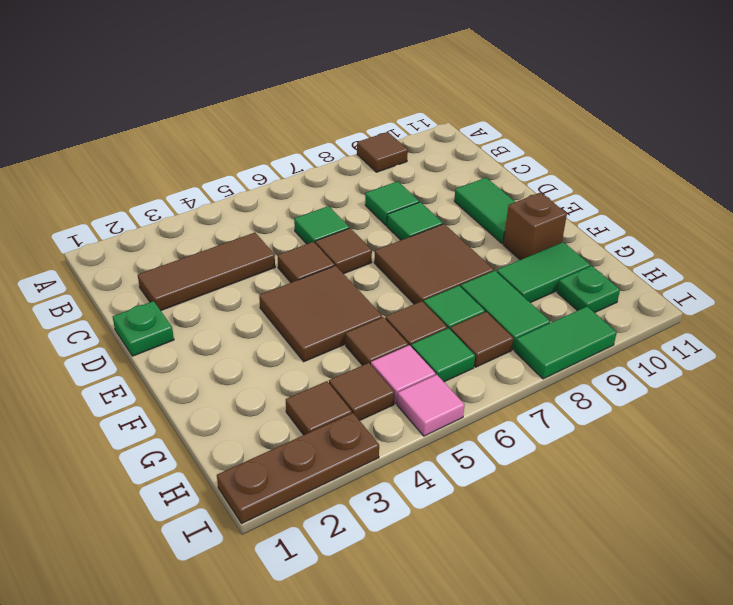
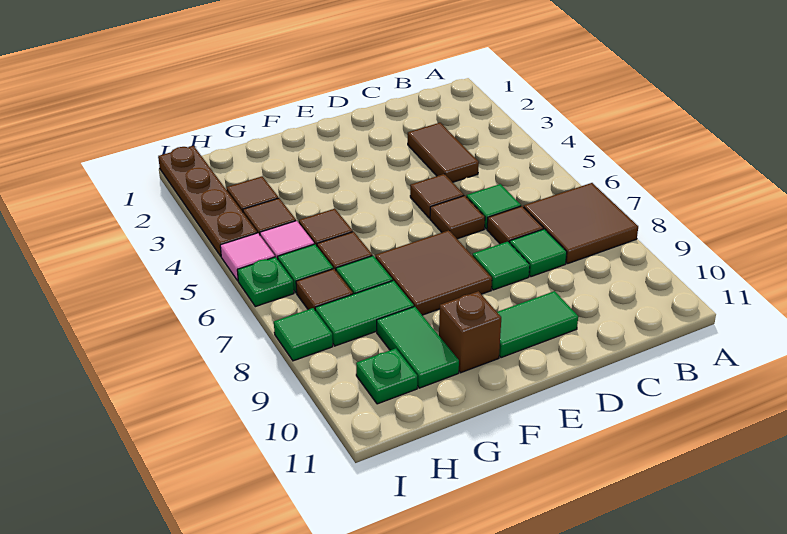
brown tile A9 level 1 -> brown tile C7 level 1
brown tile C2:C4 level 1 -> brown tile C3:C4 level 1
green plate D1 level 1 -> green plate I6 level 1
brown tile E4:F5 level 1 -> brown tile A7:B8 level 1
brown plate I1:I3 level 1 -> brown plate I1:I4 level 1
green tile I8:I9 level 1 -> green tile I8 level 1

